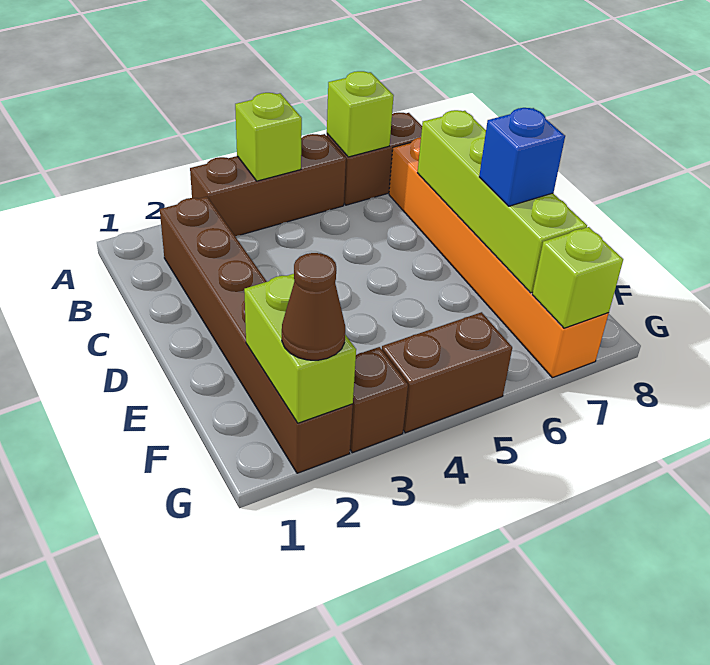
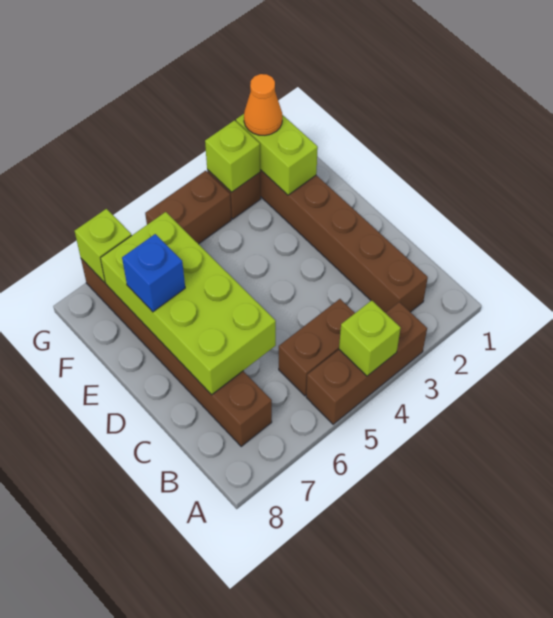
brown brick A6:A7 level 1 -> brown brick B4:B5 level 1
lime brick A6 level 2 -> lime brick G3 level 2
orange brick B7:G7 level 1 -> brown brick B7:G7 level 1
lime brick C7:F7 level 2 -> lime brick C6:F7 level 2
brown cone G2 level 3 -> orange cone G2 level 3

